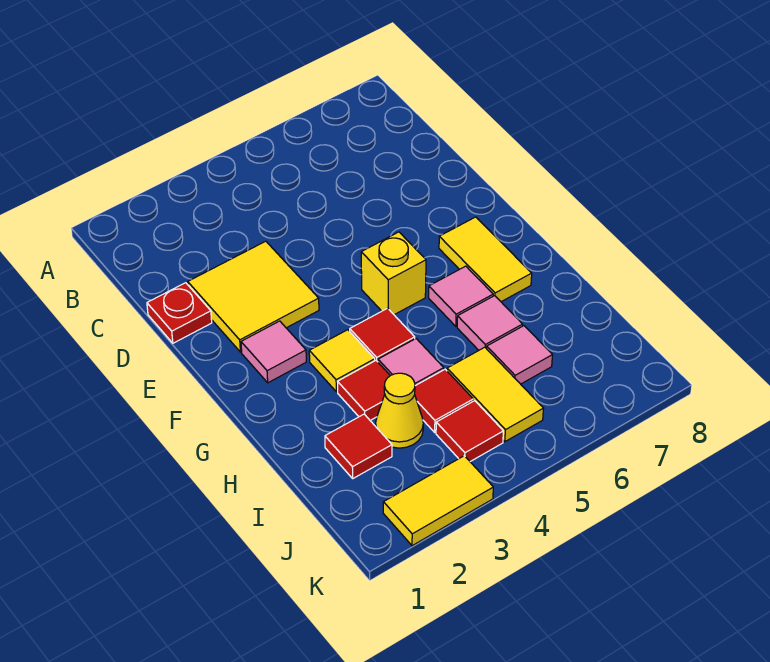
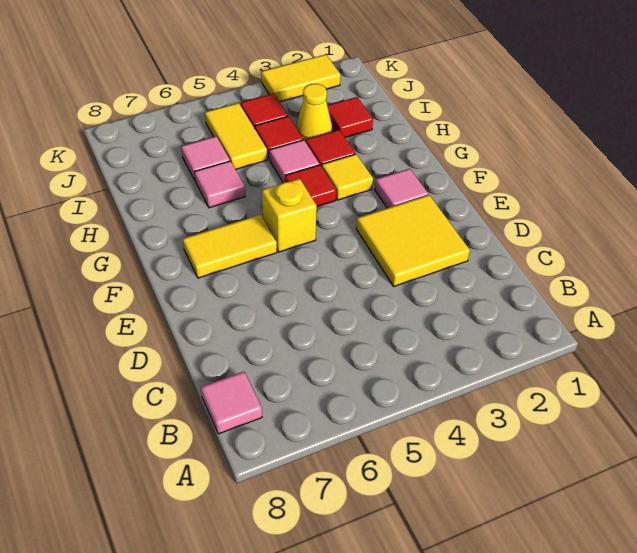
red plate D1 level 1 -> none
yellow tile F7:G7 level 1 -> yellow tile F6:F7 level 1
pink tile G6 level 1 -> pink tile B8 level 1

